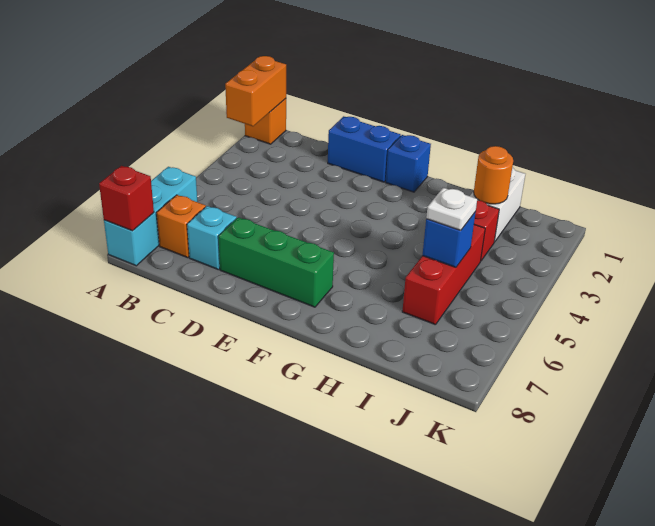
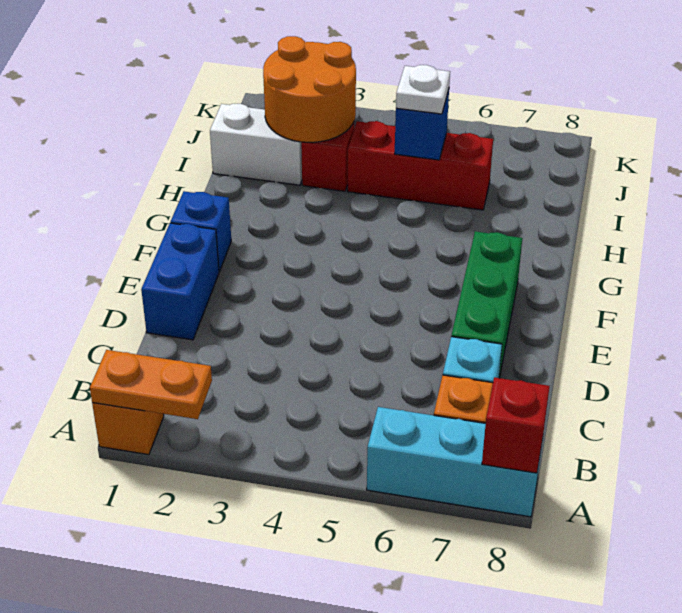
orange brick A1:A2 level 2 -> orange plate A1:A2 level 2
orange round brick I2 level 2 -> orange round brick I2:J3 level 2

